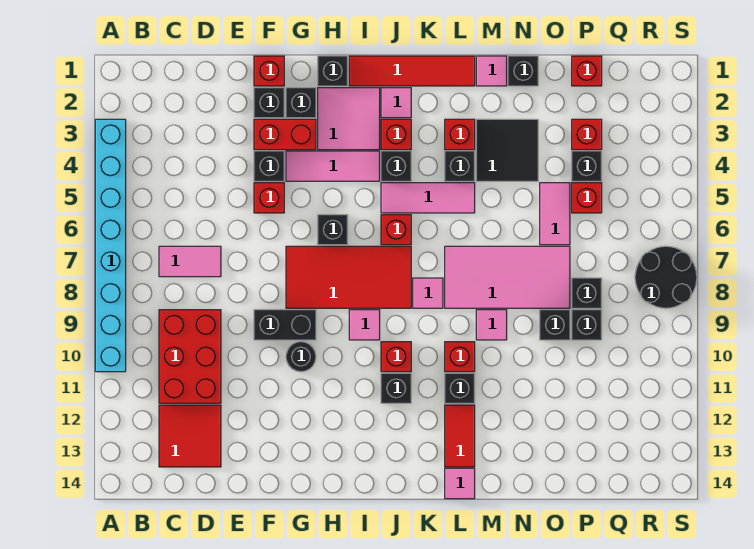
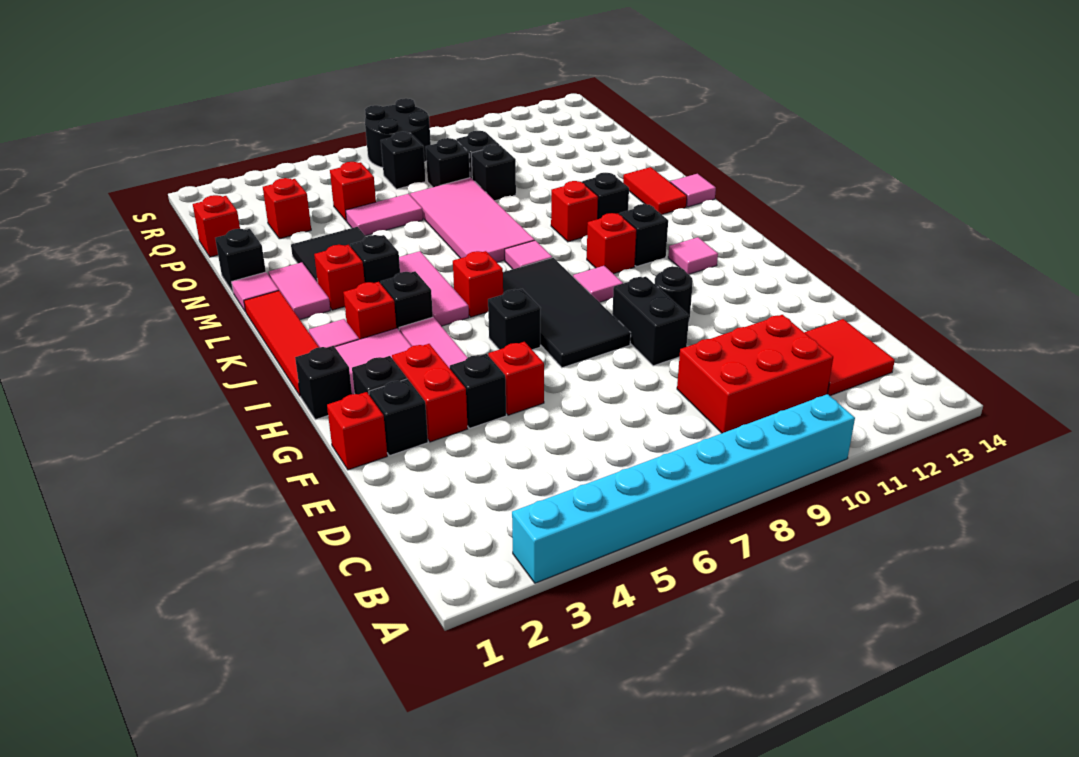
pink tile C7:D7 level 1 -> pink tile L2:M2 level 1
red tile G7:J8 level 1 -> black tile G7:J8 level 1
red tile L12:L13 level 1 -> red tile L13:M13 level 1
pink tile M9 level 1 -> pink tile I12 level 1
black brick P4 level 1 -> black brick Q7 level 1

